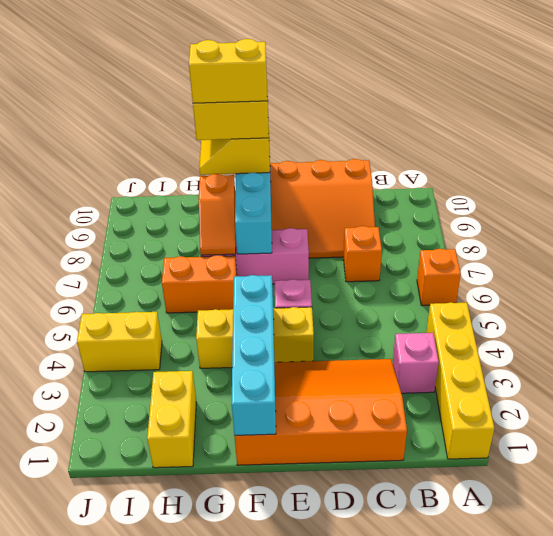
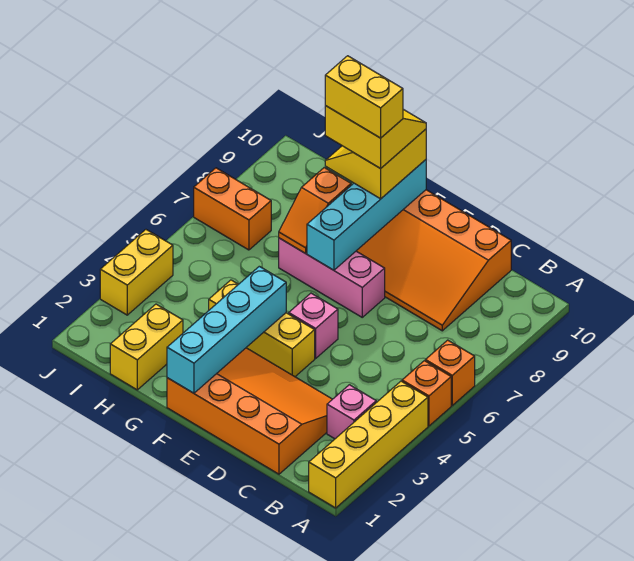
orange brick C7 level 1 -> orange brick A5 level 1
orange brick G6:H6 level 1 -> orange brick I7:J7 level 1
yellow brick I4:J4 level 1 -> yellow brick J3:J4 level 1

